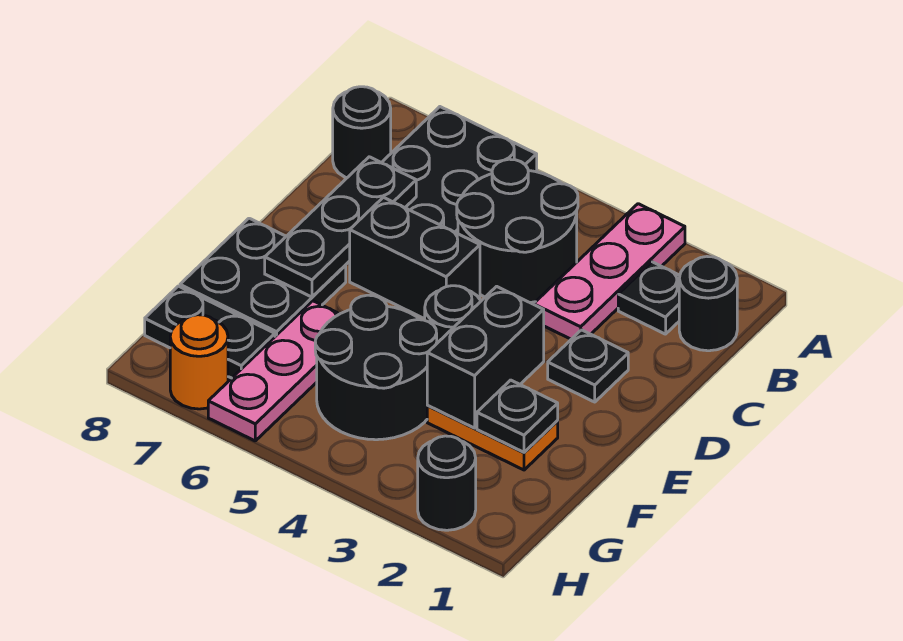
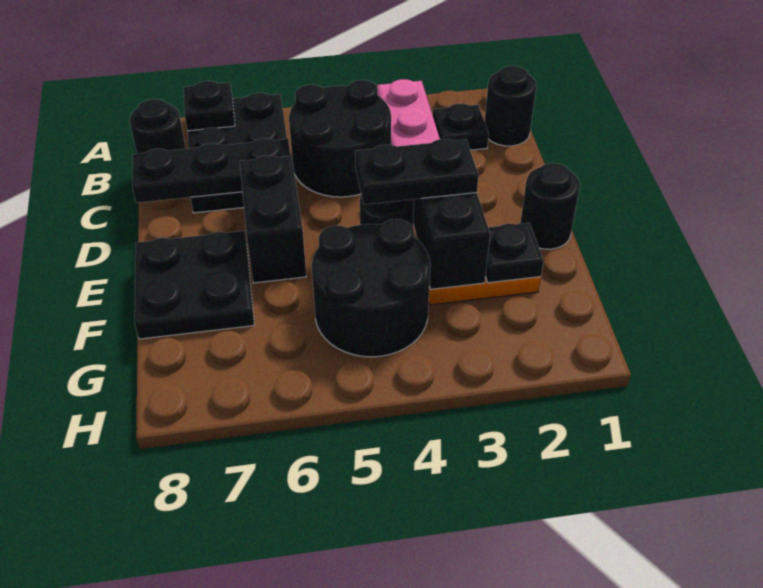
black plate C7:E7 level 2 -> black plate C6:C8 level 2
black plate D2 level 1 -> black plate A7 level 2
black brick D5:D6 level 1 -> black brick D6:E6 level 1
pink plate F6:H6 level 1 -> none
black plate G7:G8 level 1 -> black plate E3:E4 level 3
black round brick H2 level 1 -> black round brick E1 level 1
orange round brick H7 level 1 -> none

